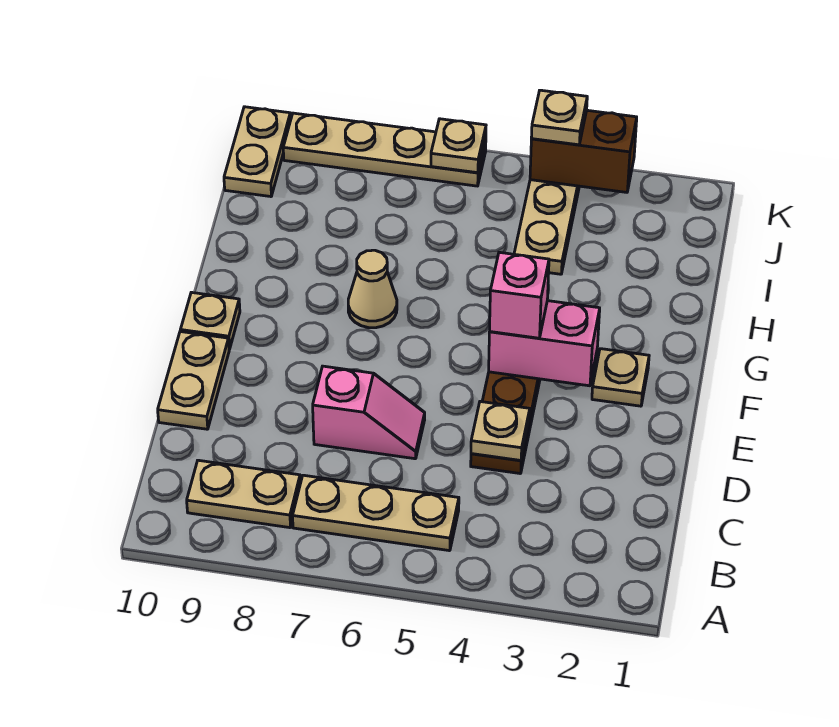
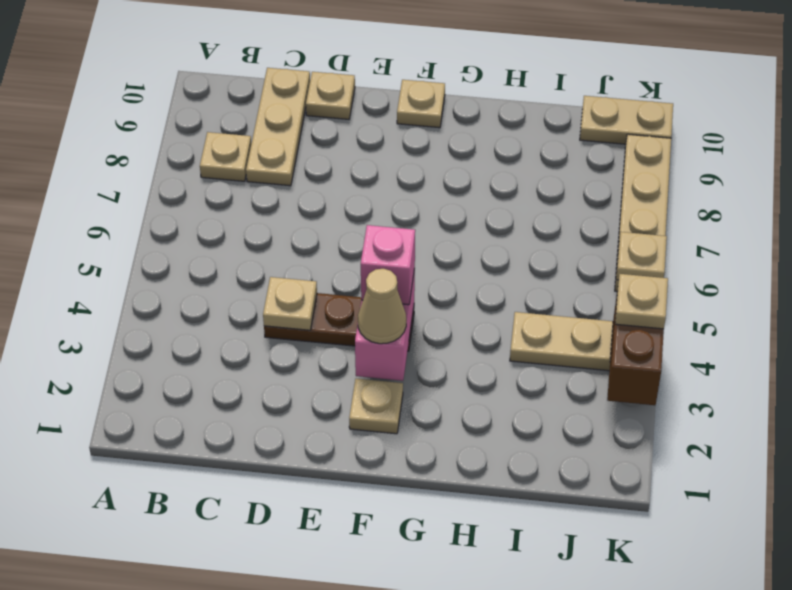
tan plate B5:B7 level 1 -> tan plate C8:C10 level 1
tan plate B8:B9 level 1 -> tan plate B8 level 1
pink slope D6:D7 level 1 top 7 -> none
tan plate D10:E10 level 1 -> tan plate D10 level 1
tan cone G7 level 1 -> tan cone F3 level 3

